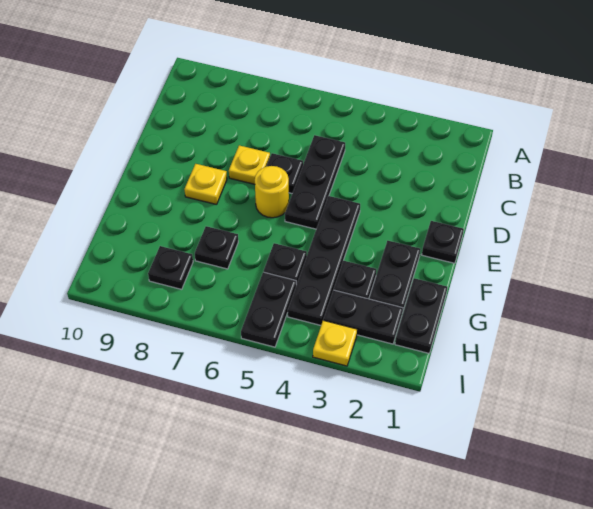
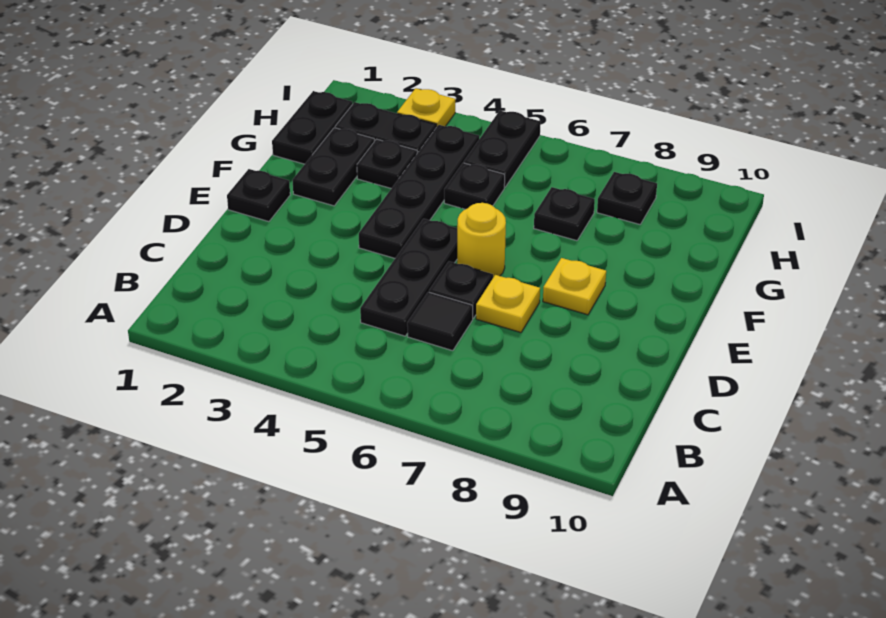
none -> black tile C6 level 1

